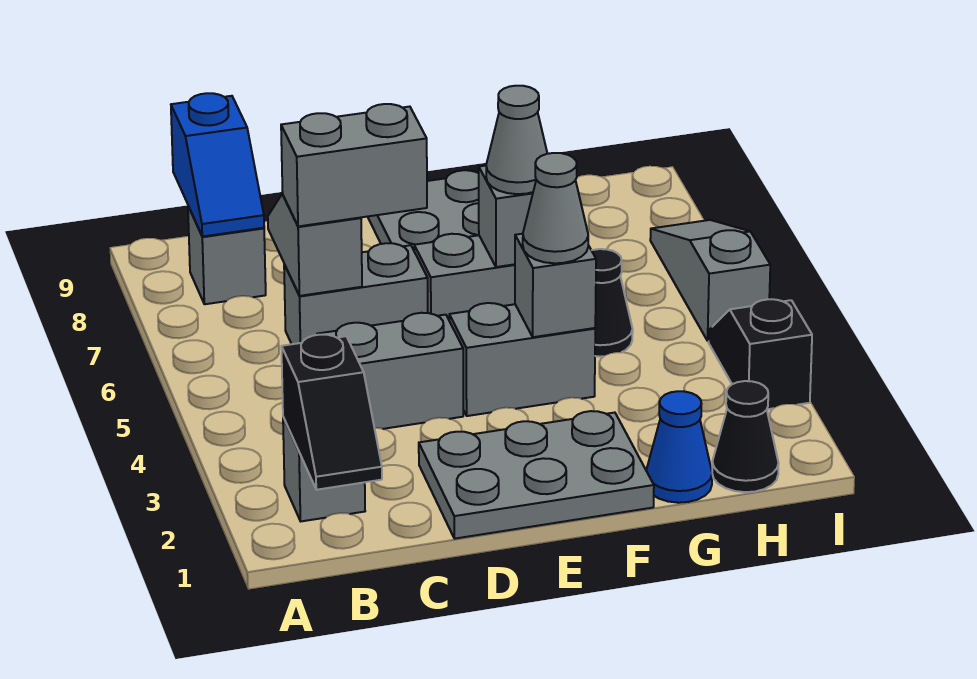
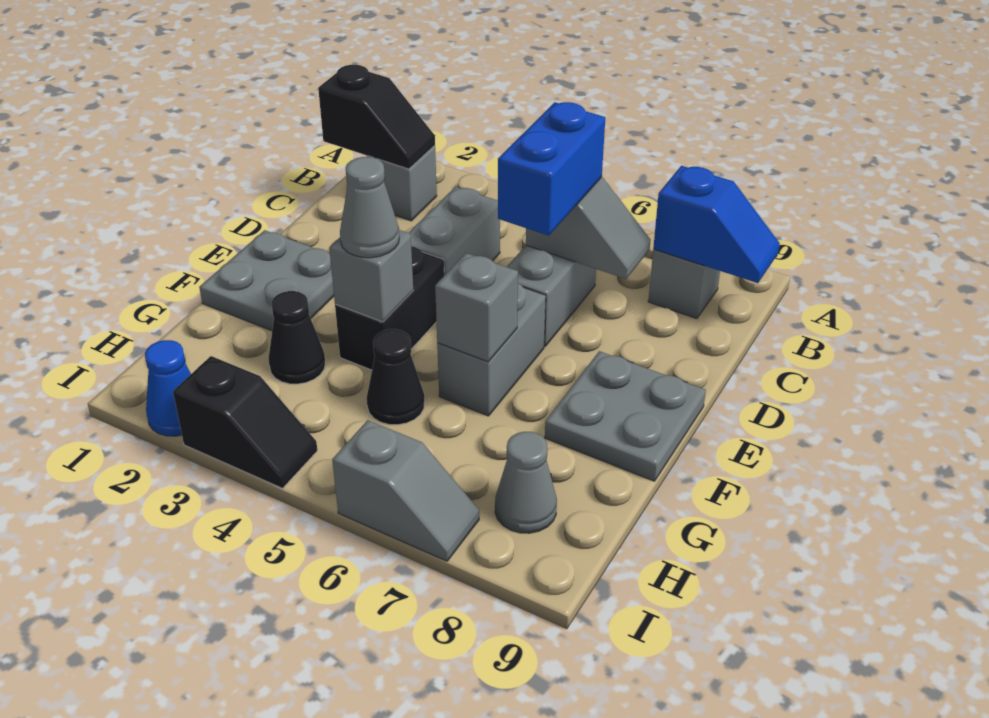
black slope B1:B2 level 2 top 2 -> black slope B1:B2 level 2 top 1
blue slope B8:B9 level 2 top 9 -> blue slope B8:B9 level 2 top 8
grey brick C6:D6 level 3 -> blue brick C6:D6 level 3
grey plate D1:F2 level 1 -> grey plate E1:F2 level 1
grey brick E4:F4 level 1 -> black brick E4:F4 level 1
grey cone F6 level 3 -> grey cone H8 level 1
blue cone G1 level 1 -> blue cone I2 level 1
black cone H1 level 1 -> black cone G3 level 1
grey slope I5:I7 level 1 top 5 -> grey slope I6:I7 level 1 top 6

